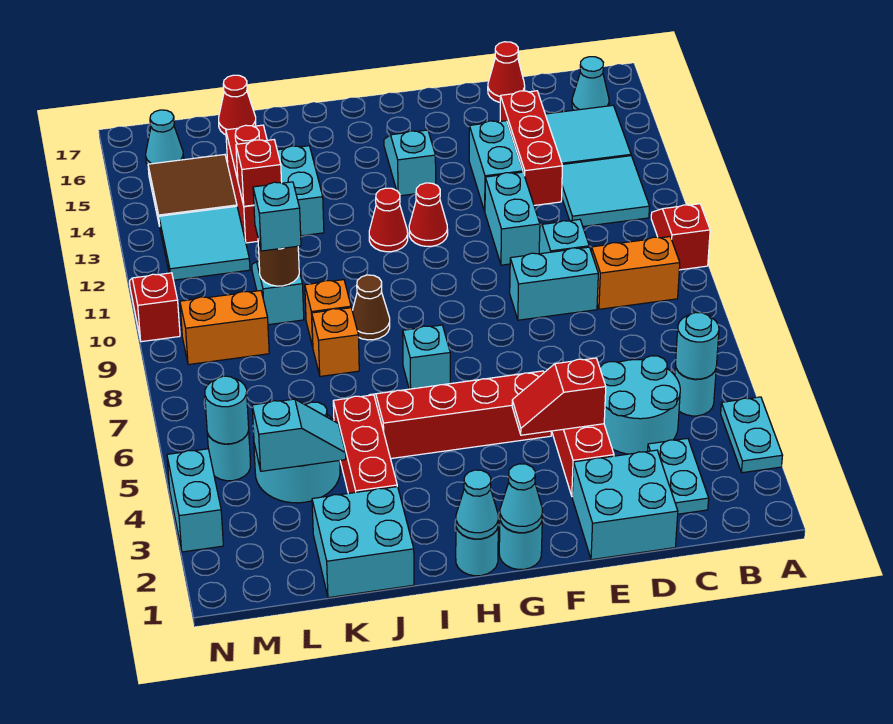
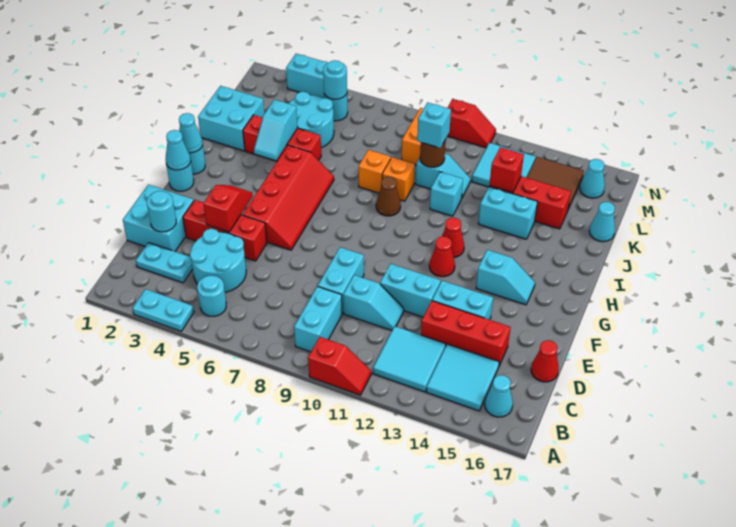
cyan round brick B5 level 2 -> cyan round brick D2 level 2
orange brick B9:C9 level 1 -> cyan brick B9:C9 level 1
cyan brick H7 level 1 -> cyan brick J11 level 1
cyan slope K4:L4 level 2 top L -> cyan slope I4:J4 level 2 top J
red cone K17 level 1 -> cyan cone K17 level 1

